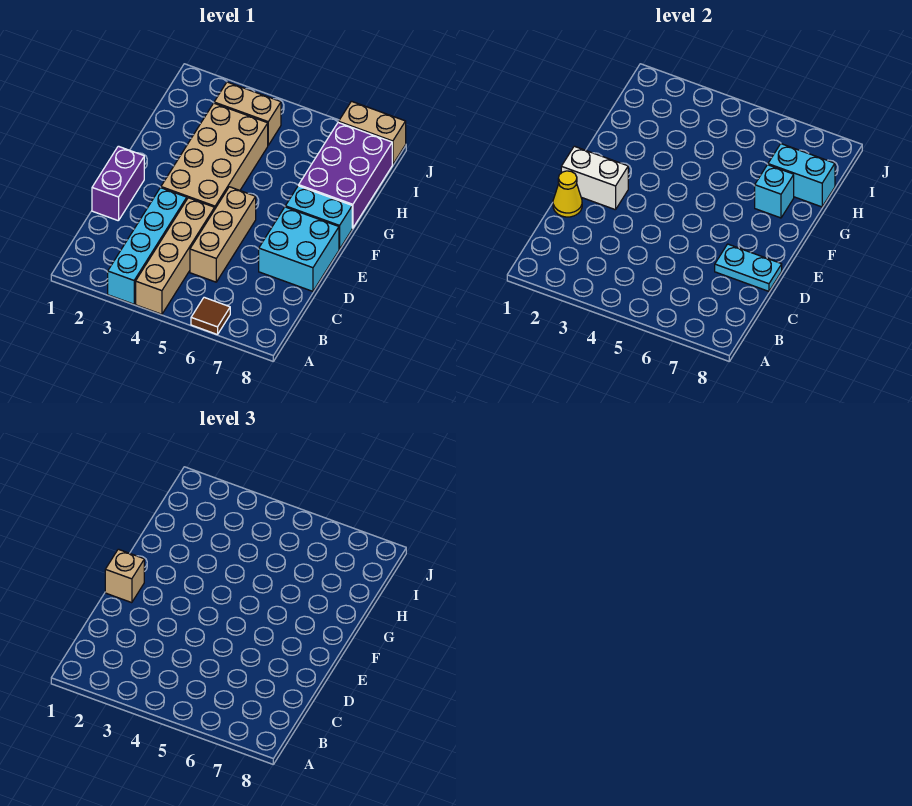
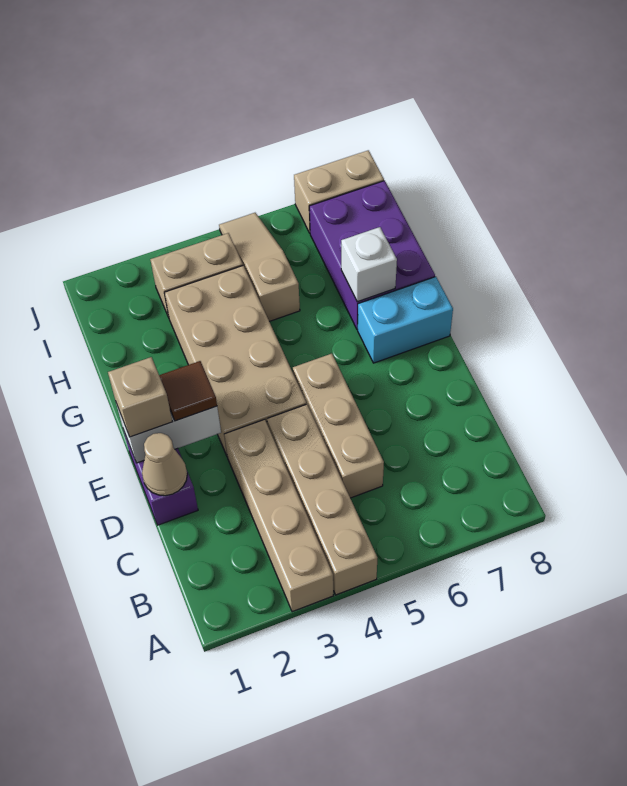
cyan brick A3:D3 level 1 -> tan brick A3:D3 level 1
brown tile A6 level 1 -> brown tile E2 level 3
yellow cone D1 level 2 -> tan cone D1 level 2
cyan brick D7:E8 level 1 -> none
cyan plate D7:D8 level 2 -> none
cyan brick G7 level 2 -> white brick G7 level 2
none -> tan slope H5:J5 level 1 top H
cyan brick H7:H8 level 2 -> none

